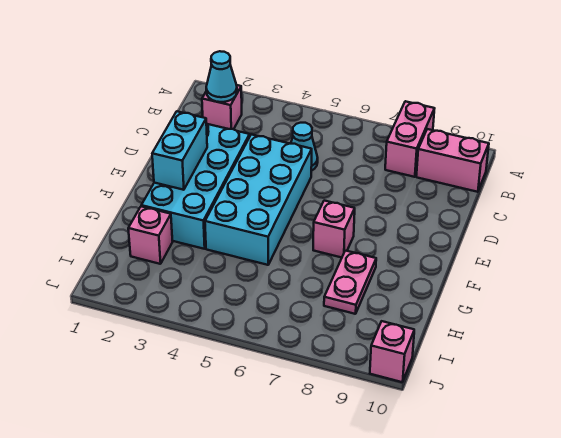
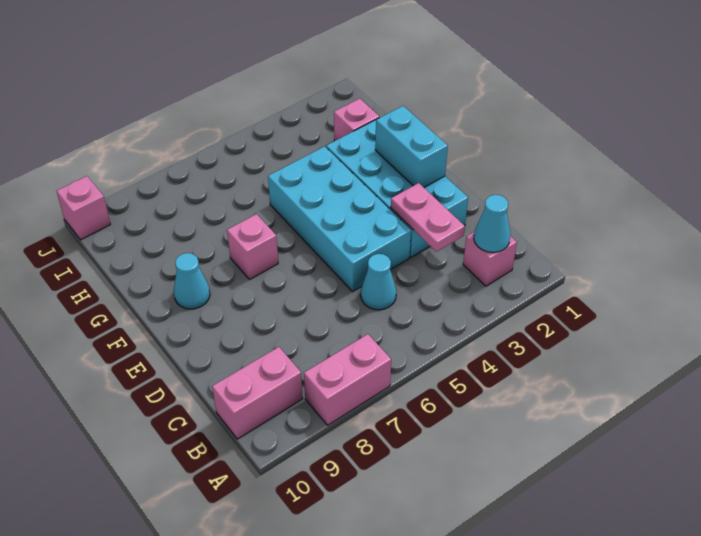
pink brick A8:B8 level 1 -> pink brick A7:A8 level 1
none -> cyan cone F9 level 1
pink plate G8:H8 level 1 -> pink plate C3:D3 level 2

